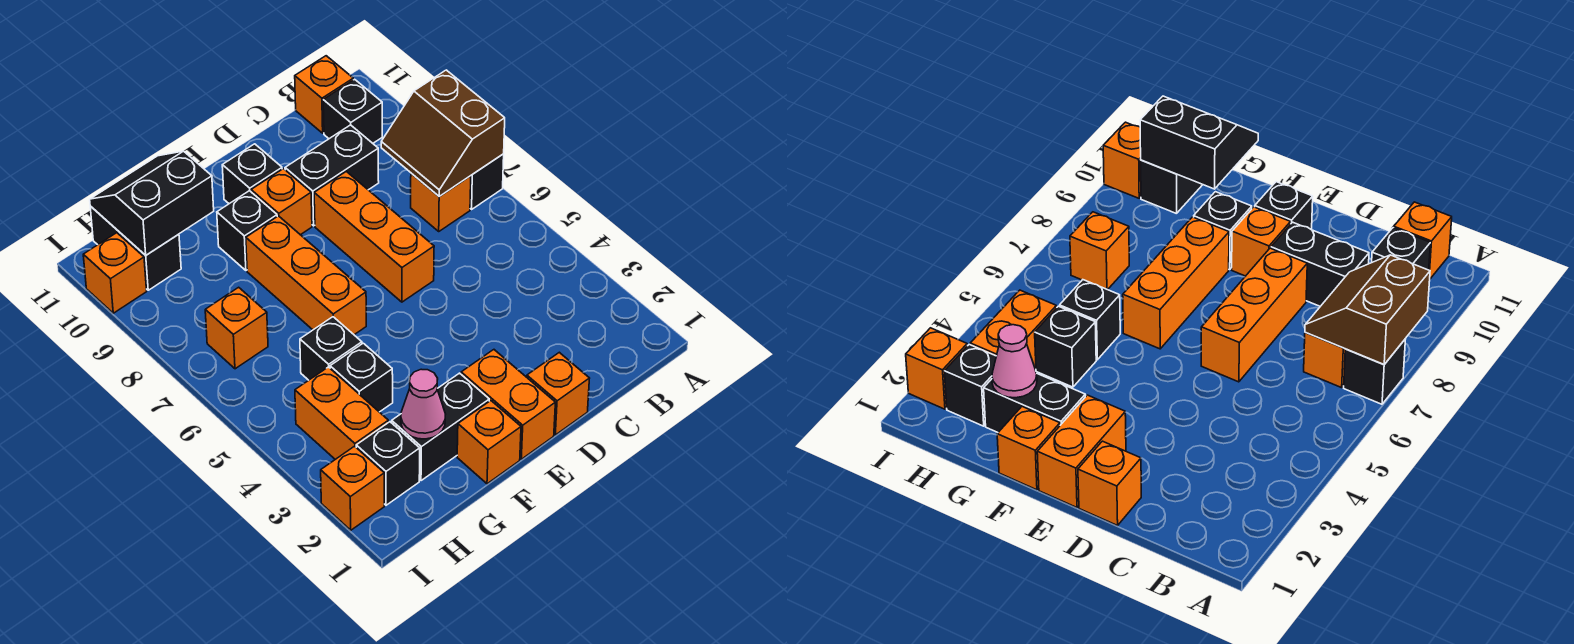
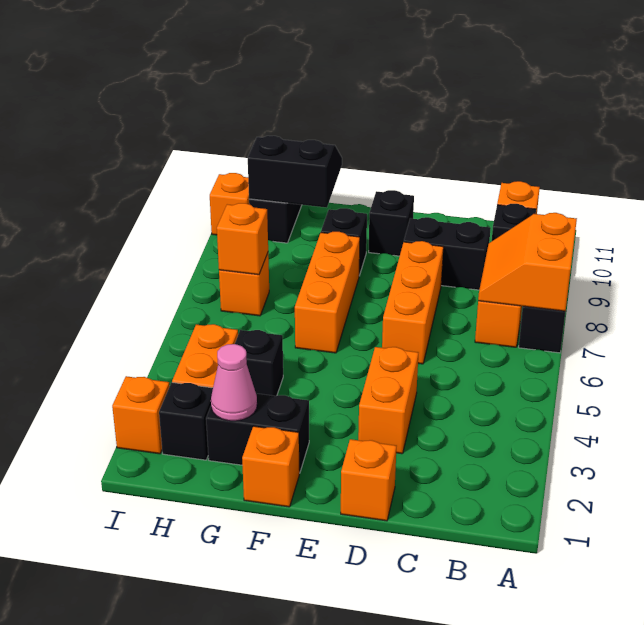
brown slope A7:B8 level 2 top A -> orange slope A7:B8 level 2 top A
orange brick E1:E2 level 1 -> orange brick D3:D4 level 1
orange brick E9 level 1 -> orange brick H7 level 2
black brick G5 level 1 -> none

